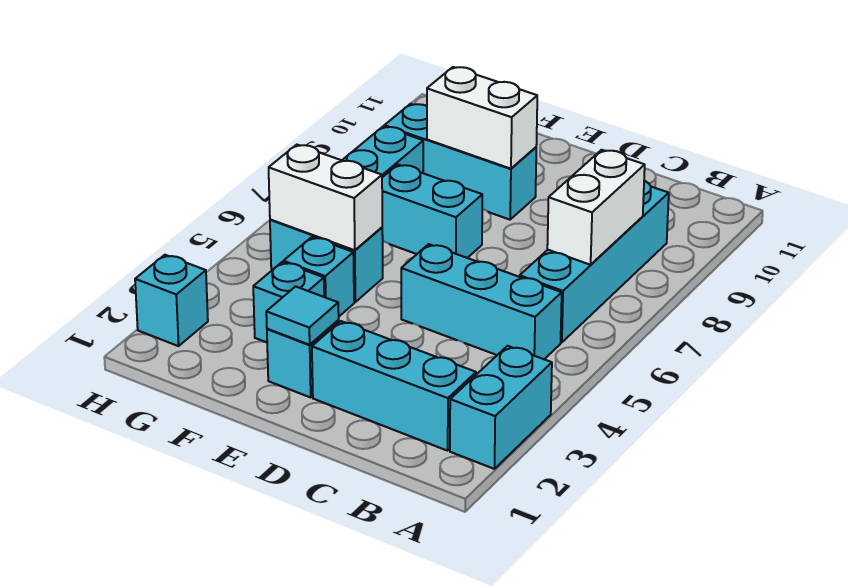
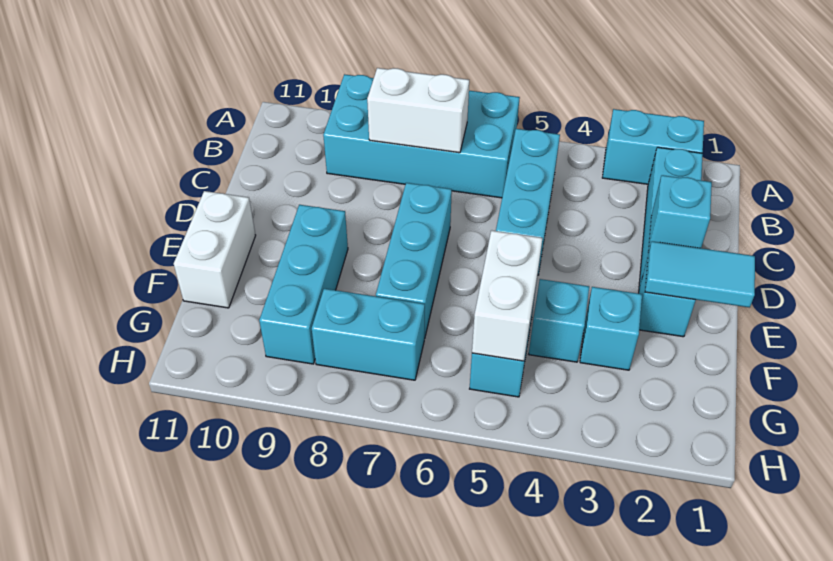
cyan brick B6:B9 level 1 -> cyan brick A6:B9 level 1
cyan tile E2 level 2 -> cyan tile E1:E2 level 2
cyan brick E7:F7 level 1 -> cyan brick D7:F7 level 1
white brick E9:F9 level 2 -> white brick E11:F11 level 1
cyan brick H2 level 1 -> cyan brick D2 level 2

